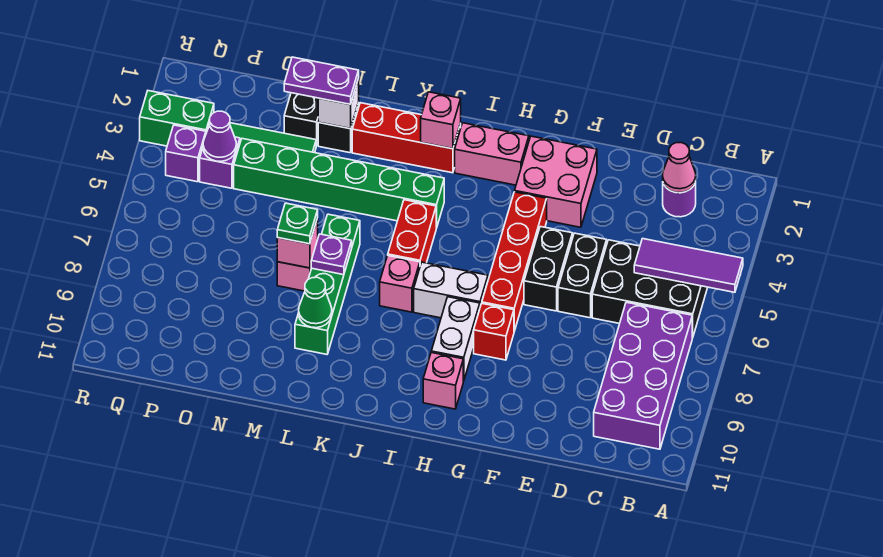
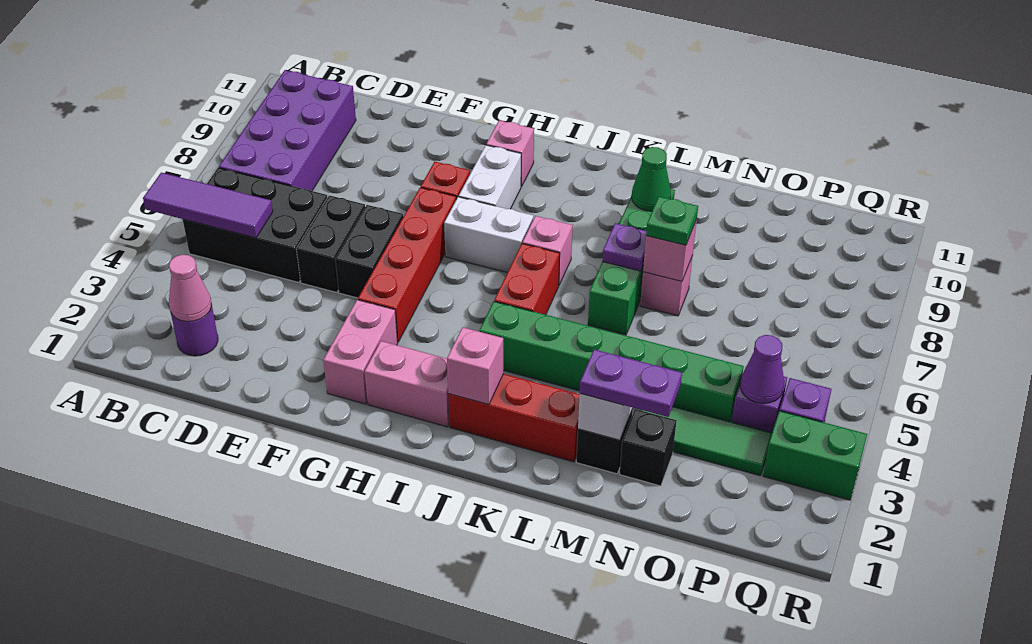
pink brick F2:G3 level 1 -> pink brick G2:G3 level 1

